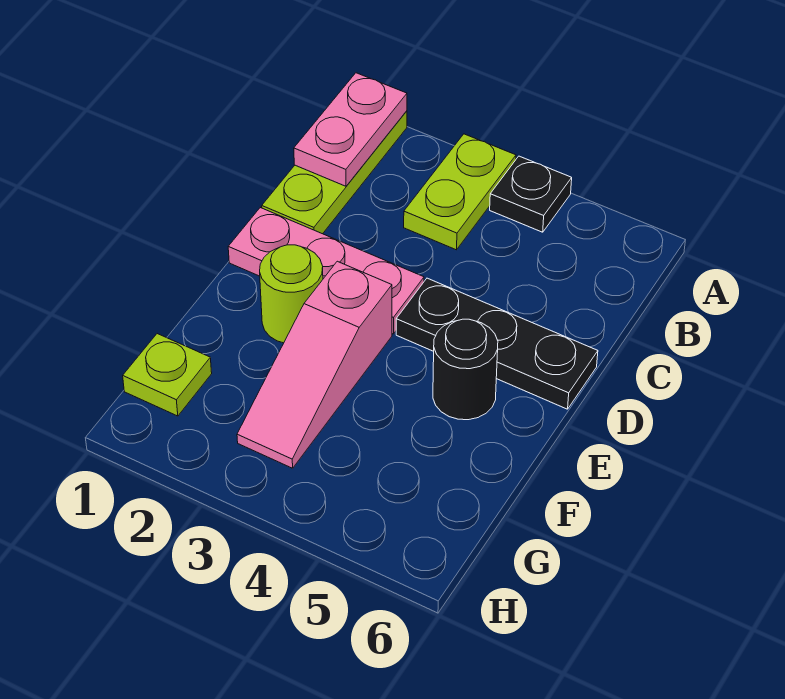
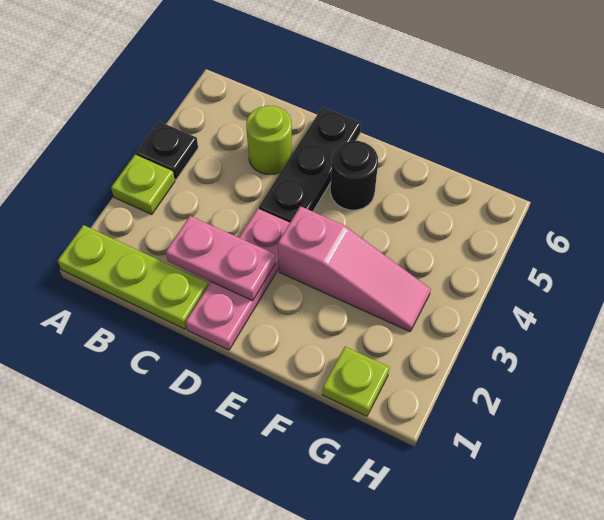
pink plate A1:B1 level 2 -> pink plate C2:D2 level 2
lime plate A3:B3 level 1 -> lime plate A3 level 1
lime round brick E2 level 1 -> lime round brick C5 level 1

